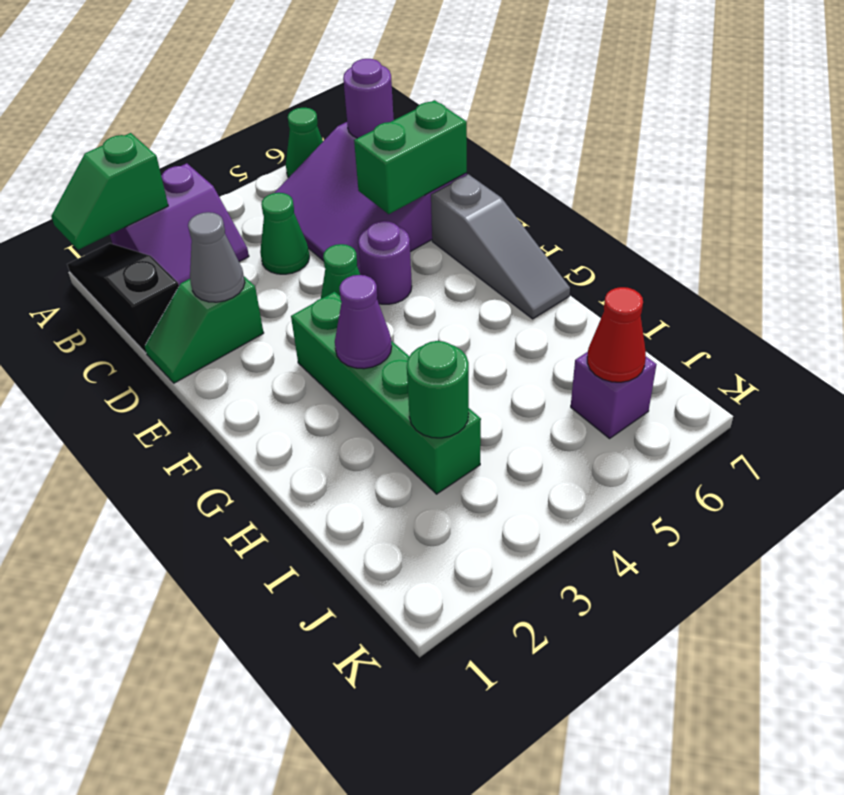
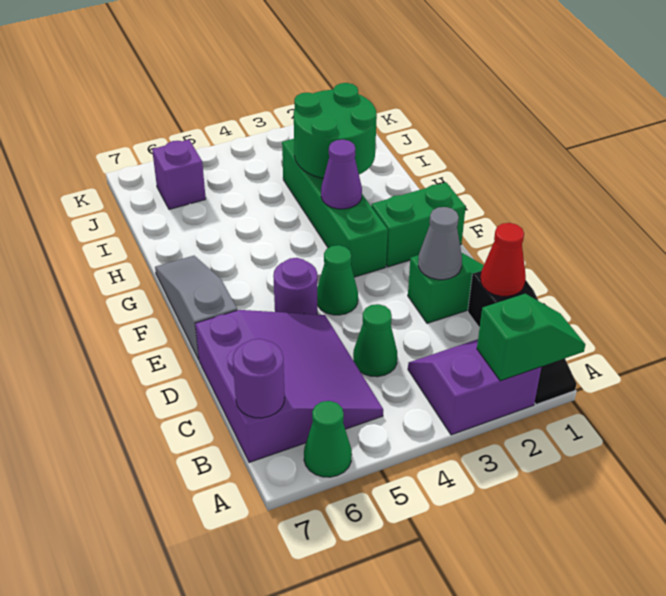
green brick D6:D7 level 2 -> green brick F1:F2 level 1
green round brick I3 level 2 -> green round brick H2:I3 level 2
red cone J6 level 2 -> red cone C1 level 2

